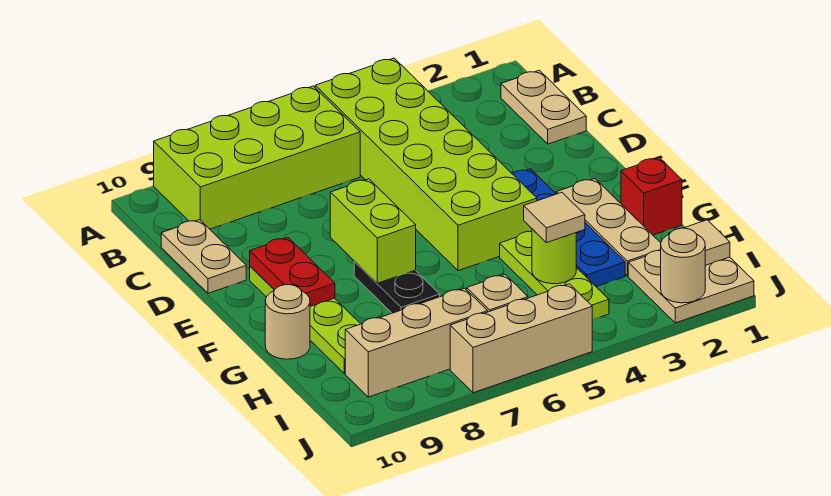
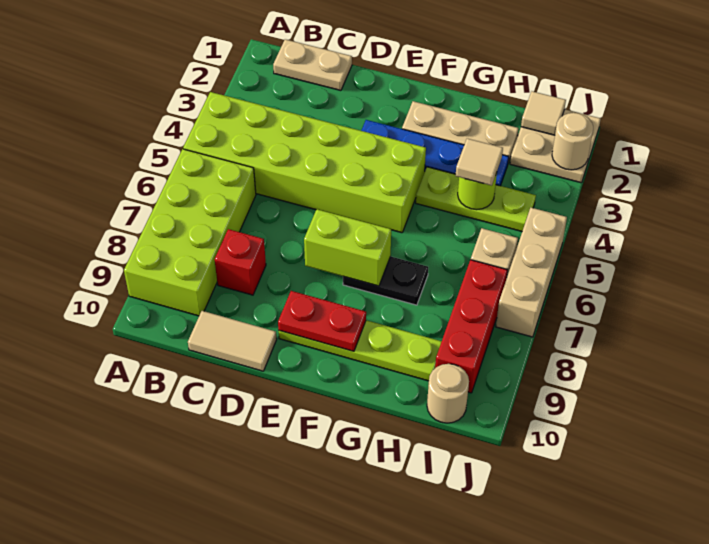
tan plate C10:D10 level 1 -> tan tile C10:D10 level 1
red brick G1 level 1 -> red brick C8 level 1
tan round brick G10 level 1 -> tan round brick I10 level 1
tan brick I7:I9 level 1 -> red brick I7:I9 level 1

